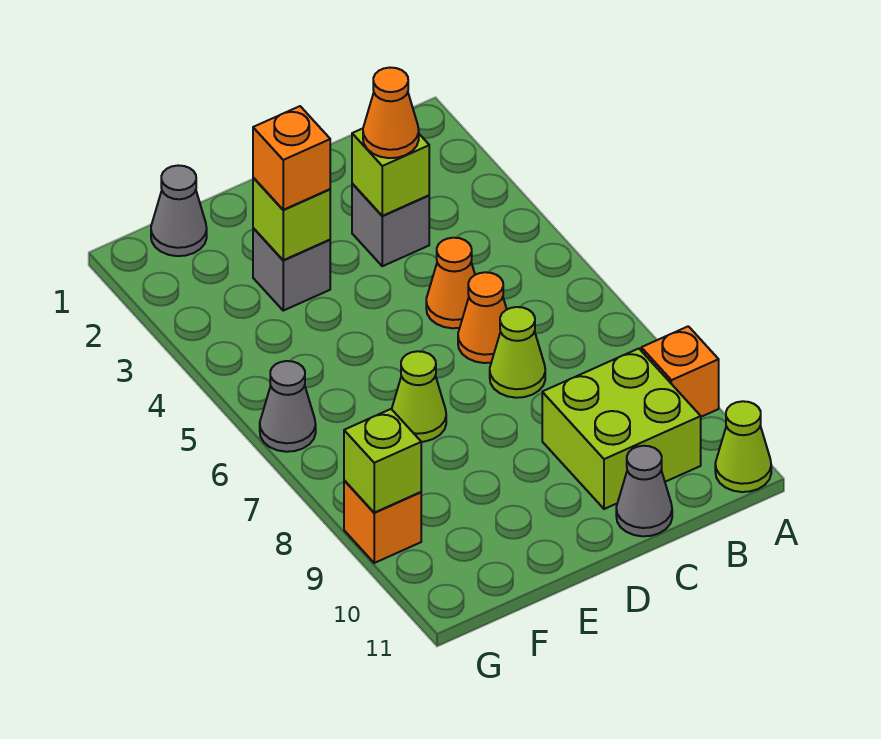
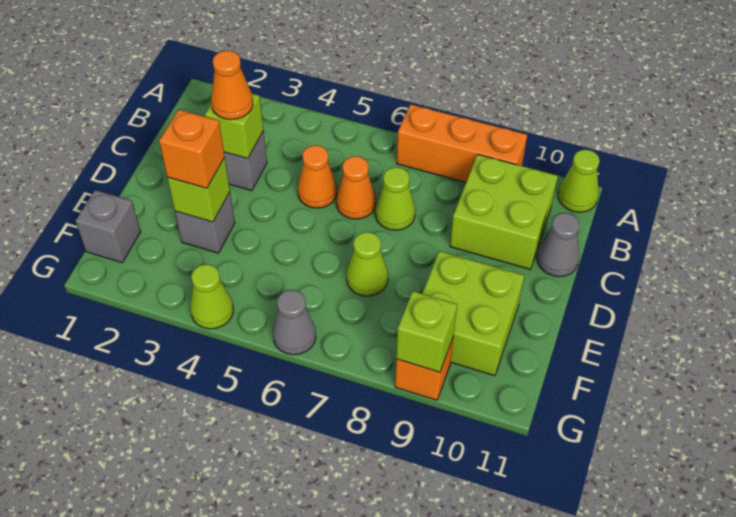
orange brick A9 level 1 -> orange brick A7:A9 level 1
none -> lime brick E9:F10 level 1
grey cone F1 level 1 -> grey brick F1 level 1
none -> lime cone G4 level 1

